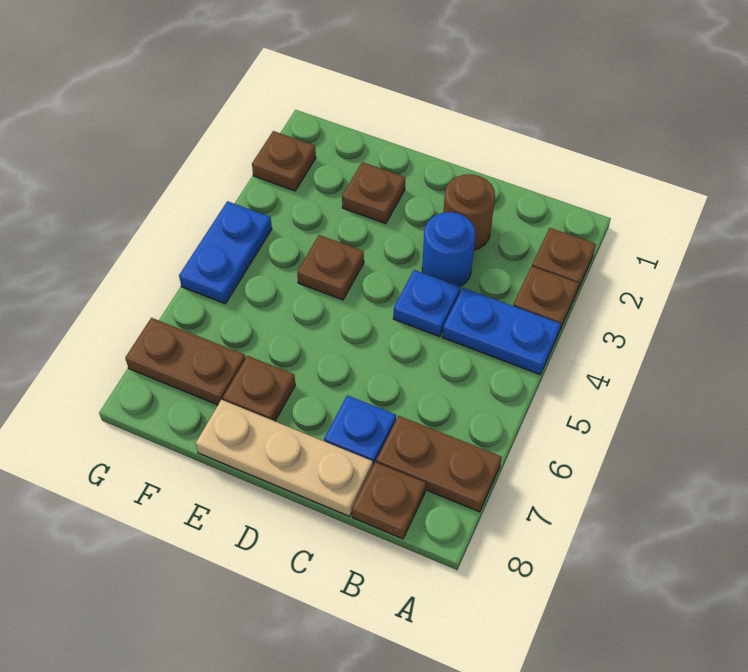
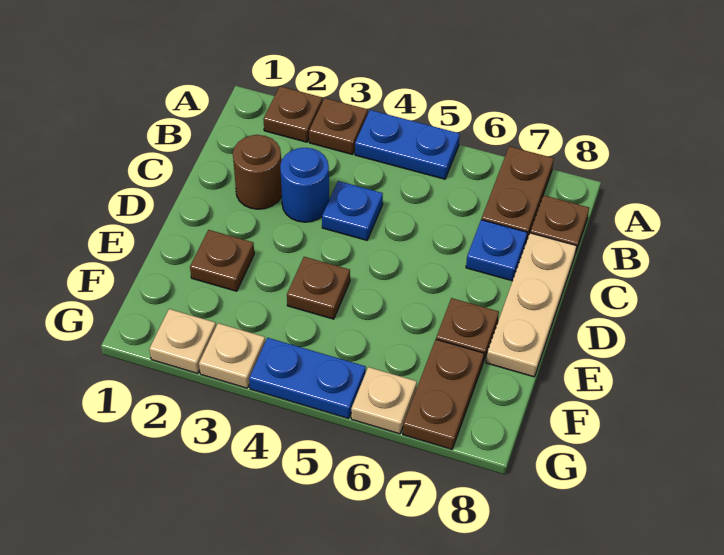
blue plate A4:B4 level 1 -> blue plate A4:A5 level 1
brown plate G2 level 1 -> tan plate G2 level 1
none -> tan plate G3 level 1
none -> tan plate G6 level 1

